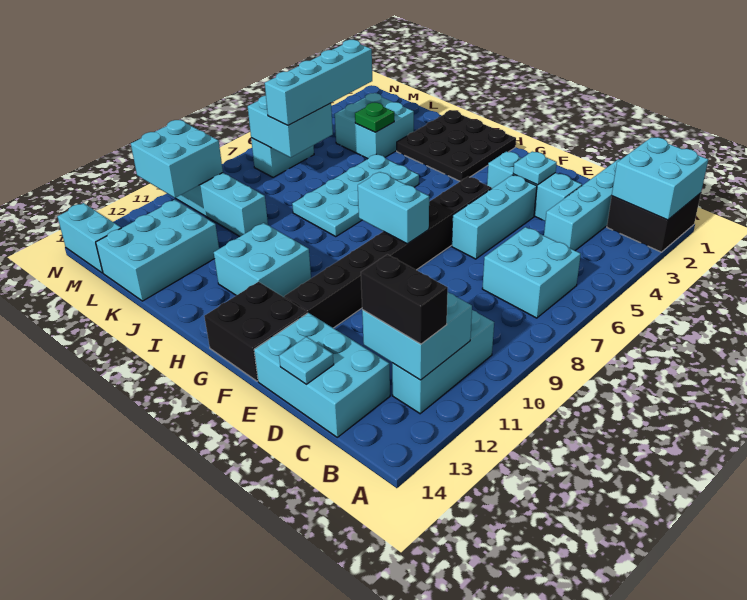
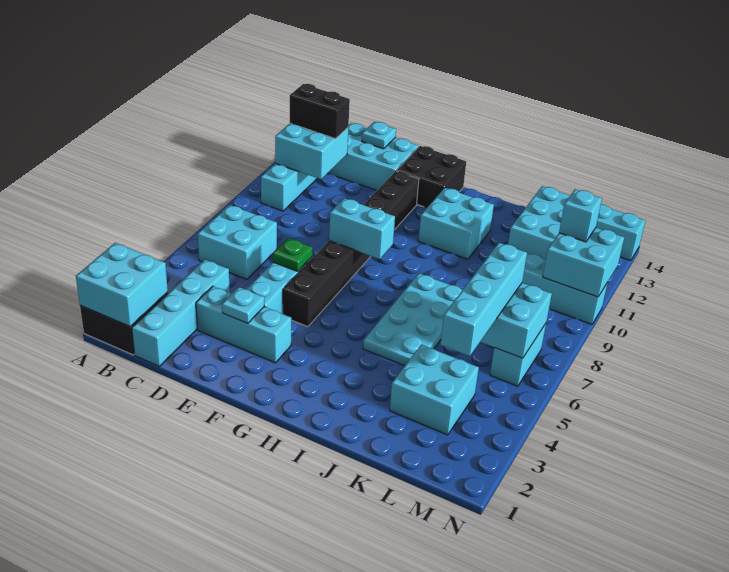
black plate H1:J3 level 1 -> none
green plate K4 level 2 -> green plate E6 level 2
none -> cyan brick M11 level 3

